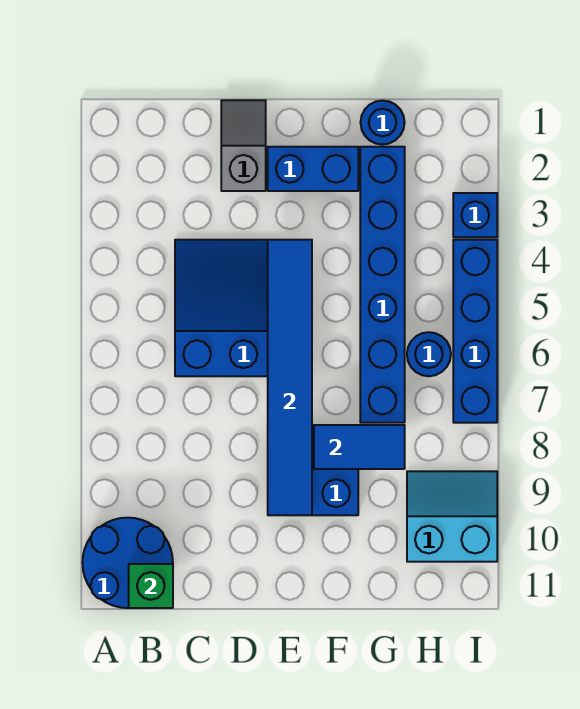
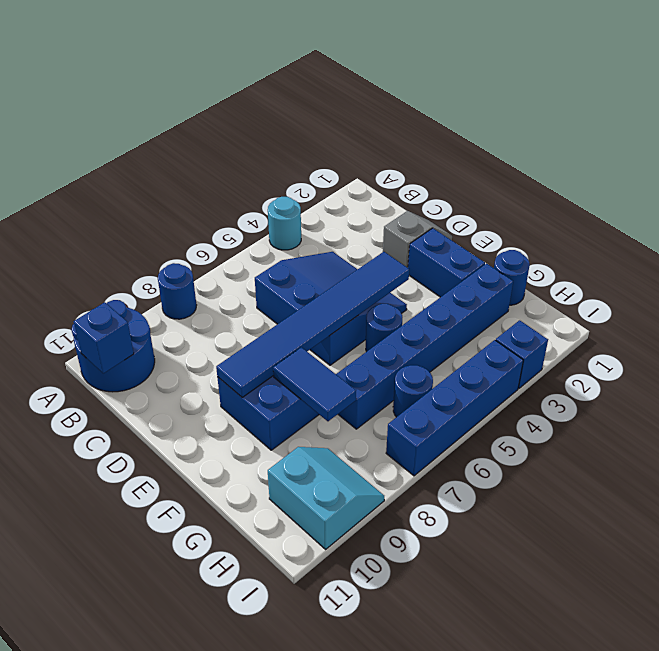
none -> cyan round brick A4 level 1
none -> blue round brick A8 level 1
green brick B11 level 2 -> blue brick B11 level 2
none -> blue round brick F5 level 1

